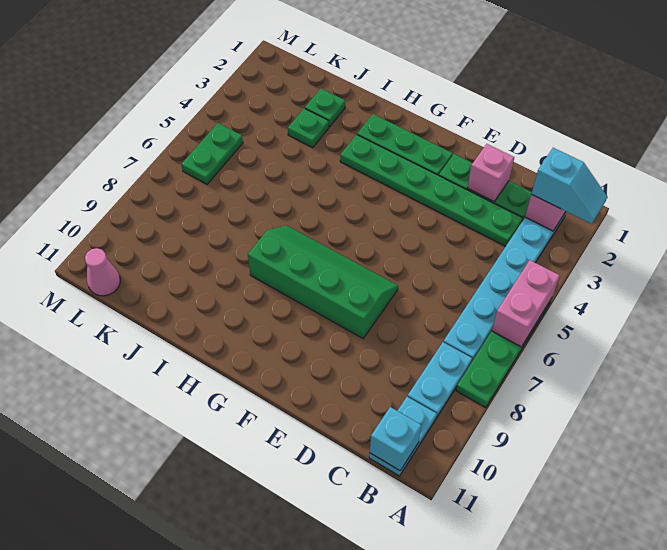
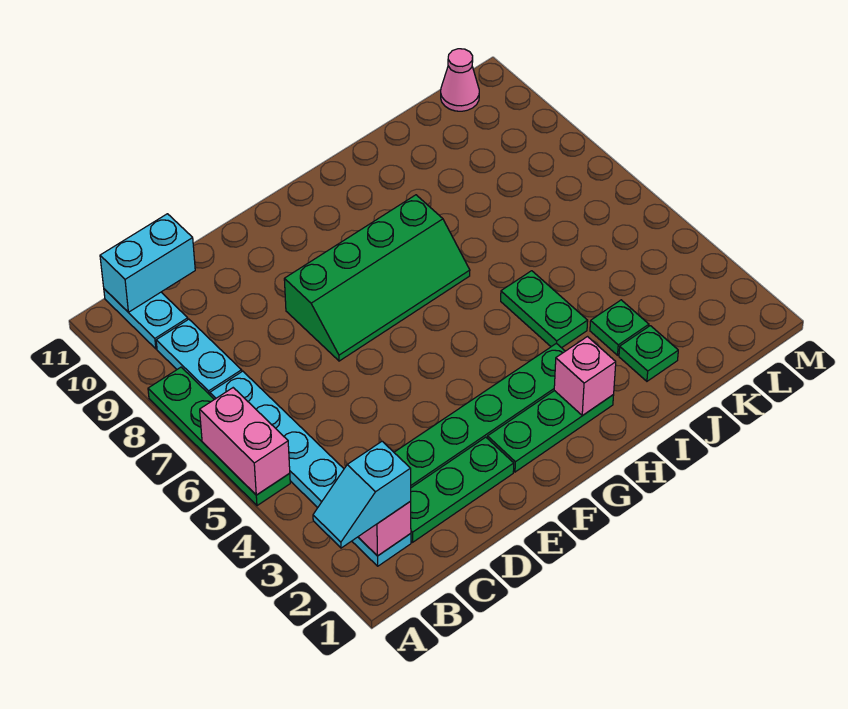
cyan brick B11 level 2 -> cyan brick B11:C11 level 2
pink brick D2 level 2 -> pink brick H2 level 2
green plate L5:L6 level 1 -> green plate I4:I5 level 1

